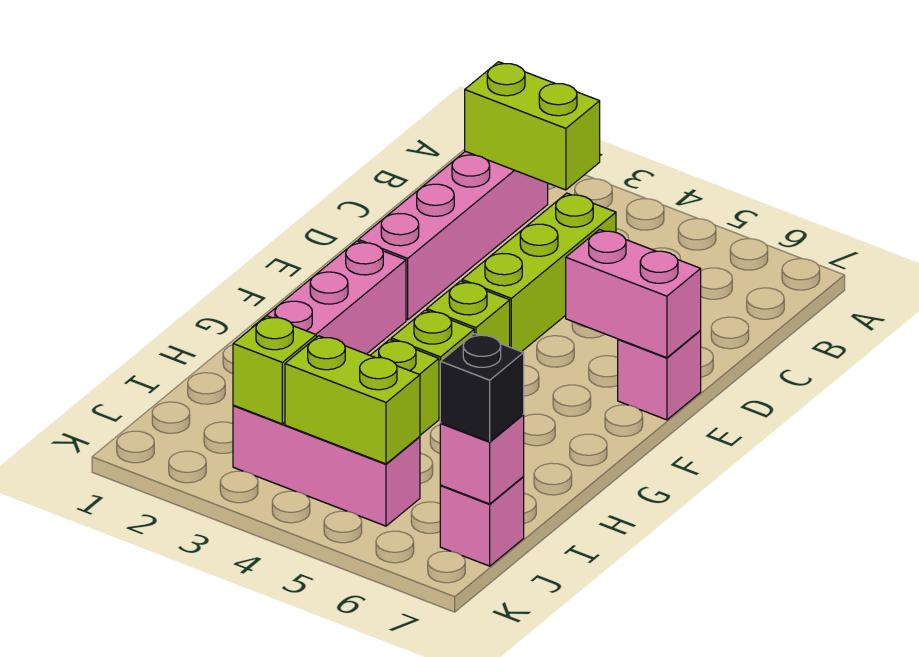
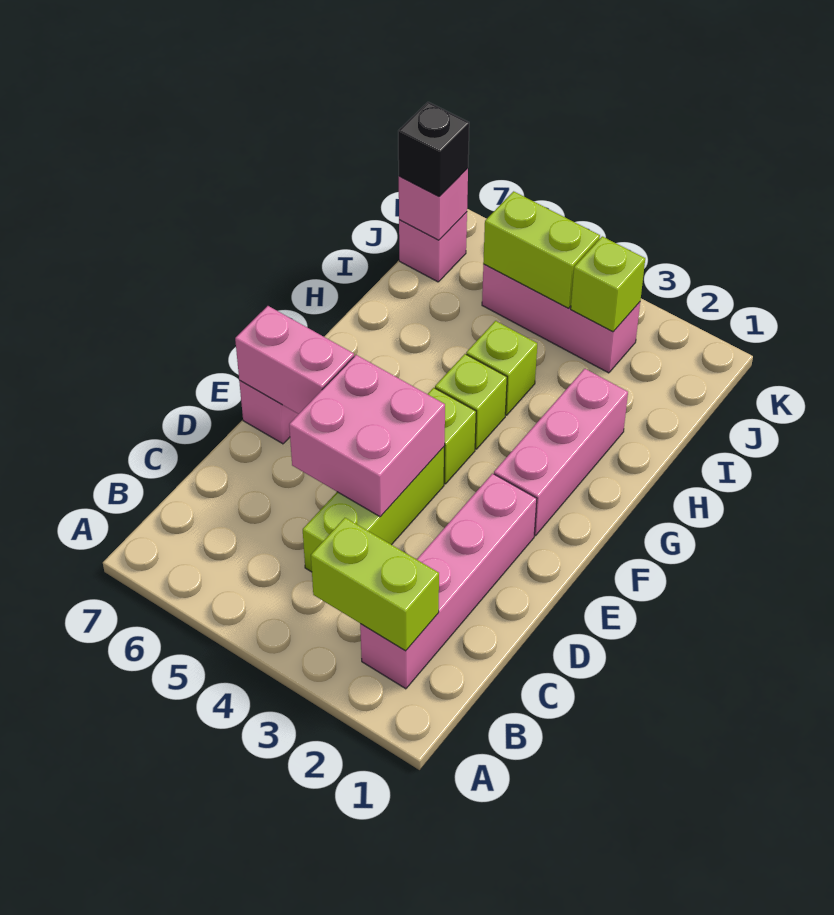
none -> pink brick D4:E5 level 2

